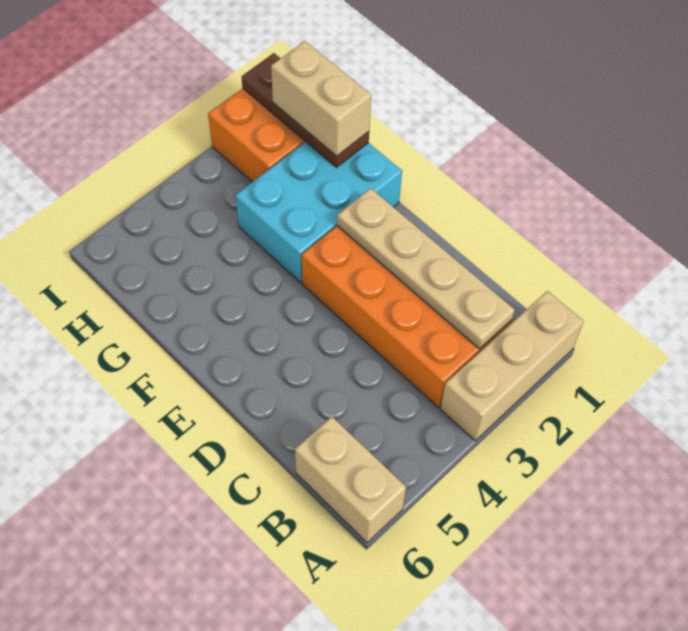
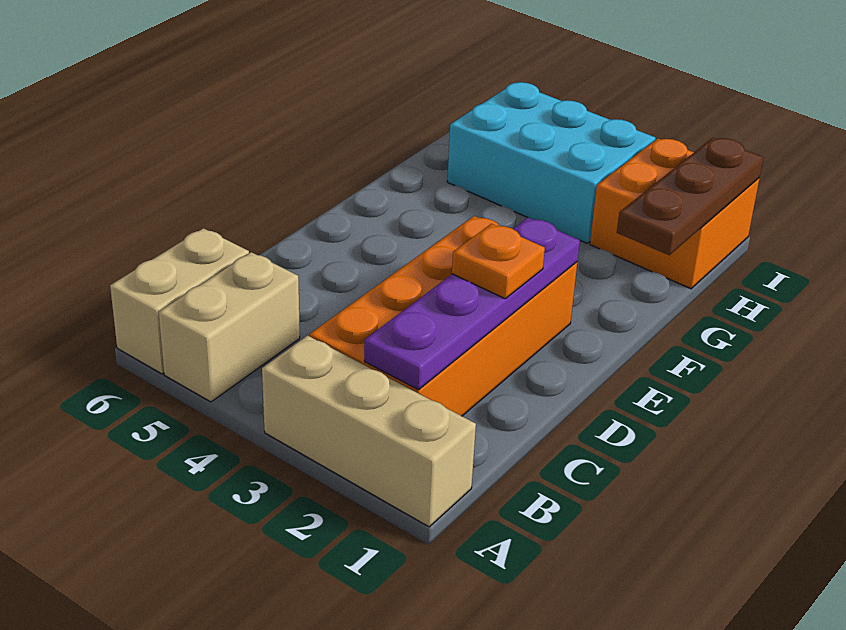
tan plate B2:E2 level 2 -> purple plate B2:E2 level 2
none -> orange plate D2 level 3
cyan brick F1:G3 level 1 -> cyan brick H3:I5 level 1
tan brick G1:H1 level 3 -> tan brick A5:B5 level 1

